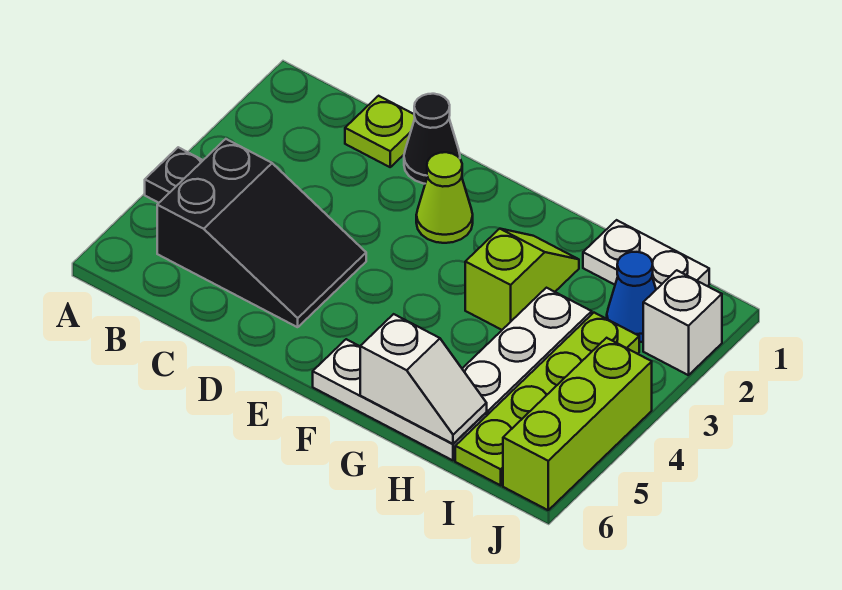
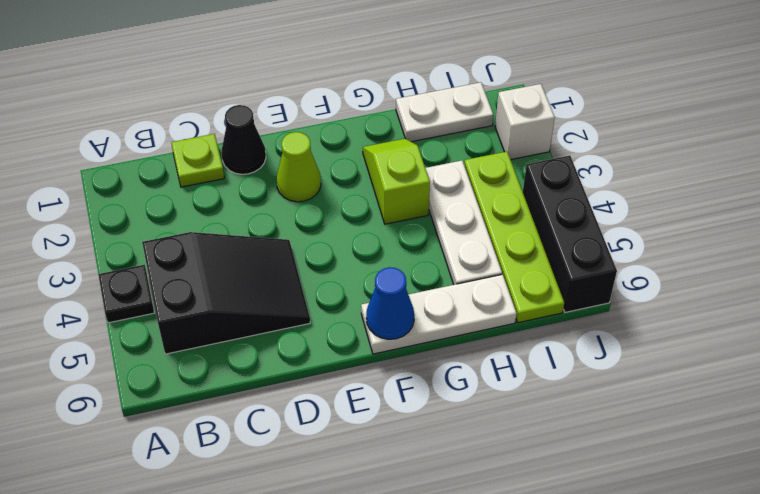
white slope G6:H6 level 2 top G -> none
blue cone I2 level 1 -> blue cone F6 level 2
lime brick J4:J6 level 1 -> black brick J4:J6 level 1

